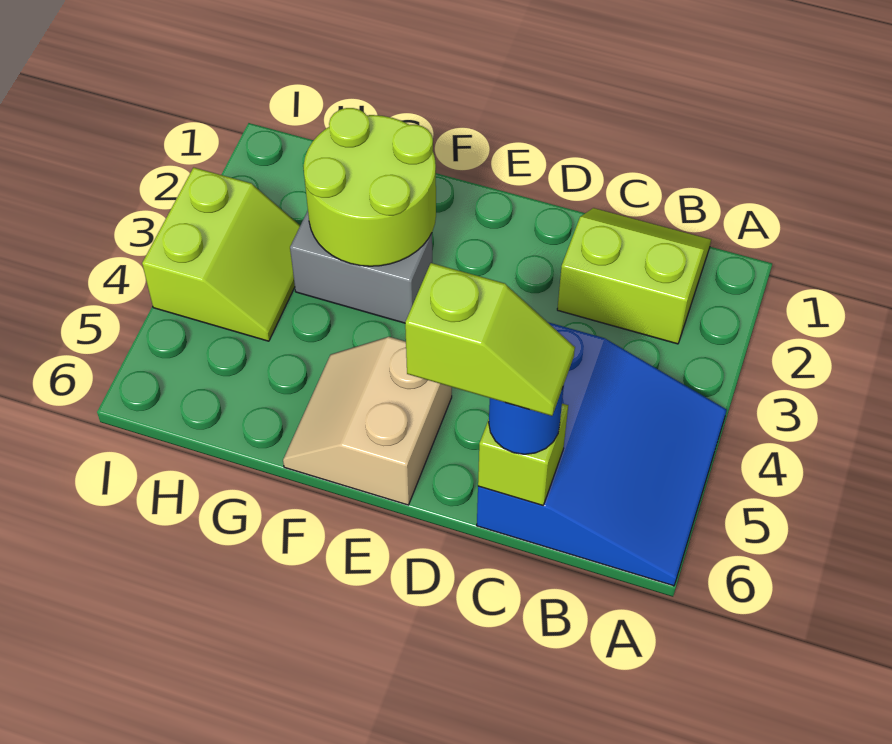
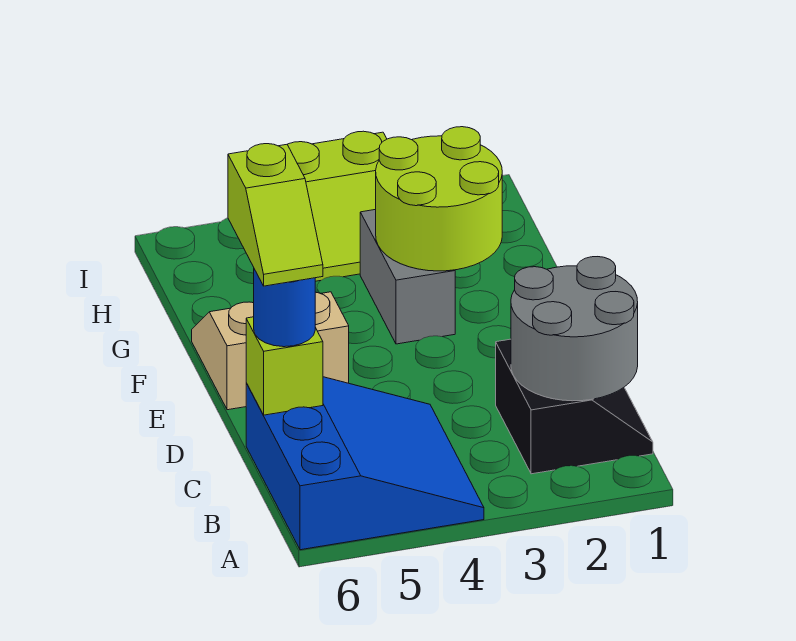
blue slope A4:C6 level 1 top C -> blue slope A4:C6 level 1 top 6
lime slope B1:C2 level 1 top 2 -> black slope B1:C2 level 1 top 2
none -> grey round brick B1:C2 level 2

